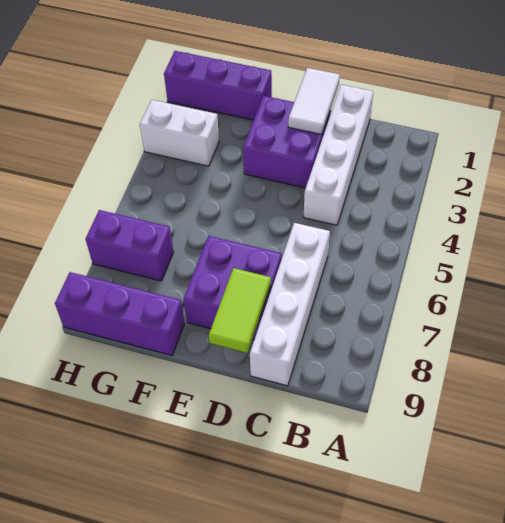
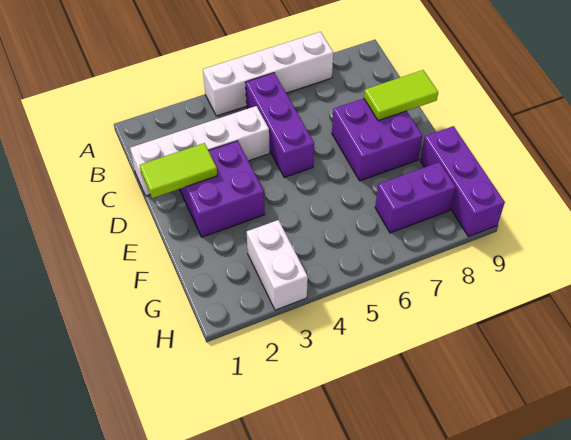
white brick C6:C9 level 1 -> white brick A4:A7 level 1
white tile D1:D2 level 2 -> lime tile D1:D2 level 2
purple brick F1:H1 level 1 -> purple brick B5:D5 level 1
purple brick G7:H7 level 1 -> purple brick G7:G8 level 1

